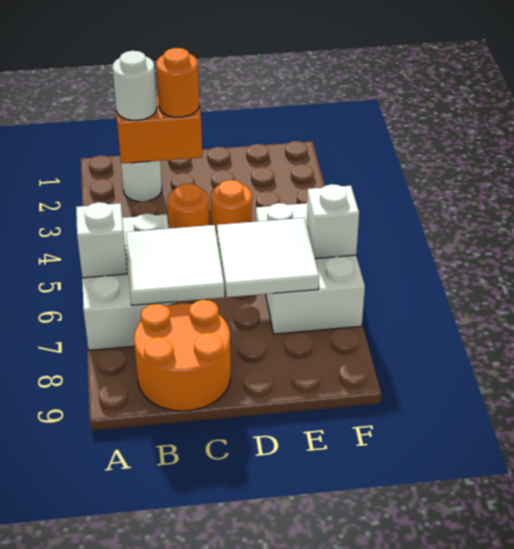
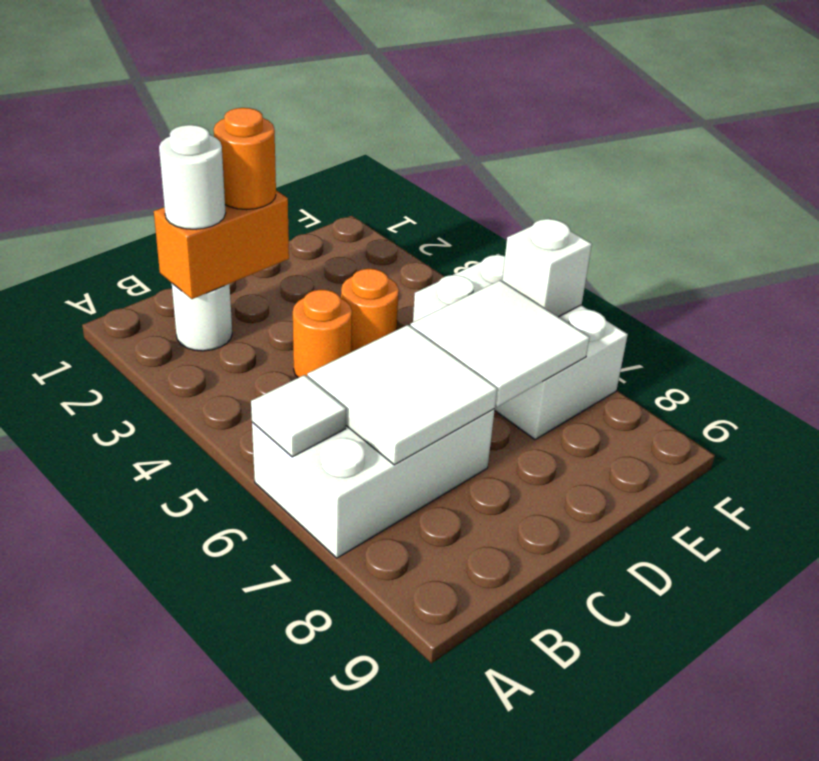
white brick A5:B7 level 1 -> white brick A6:C7 level 1
white brick A6 level 2 -> white tile A6 level 2
orange round brick B8:C9 level 1 -> none

